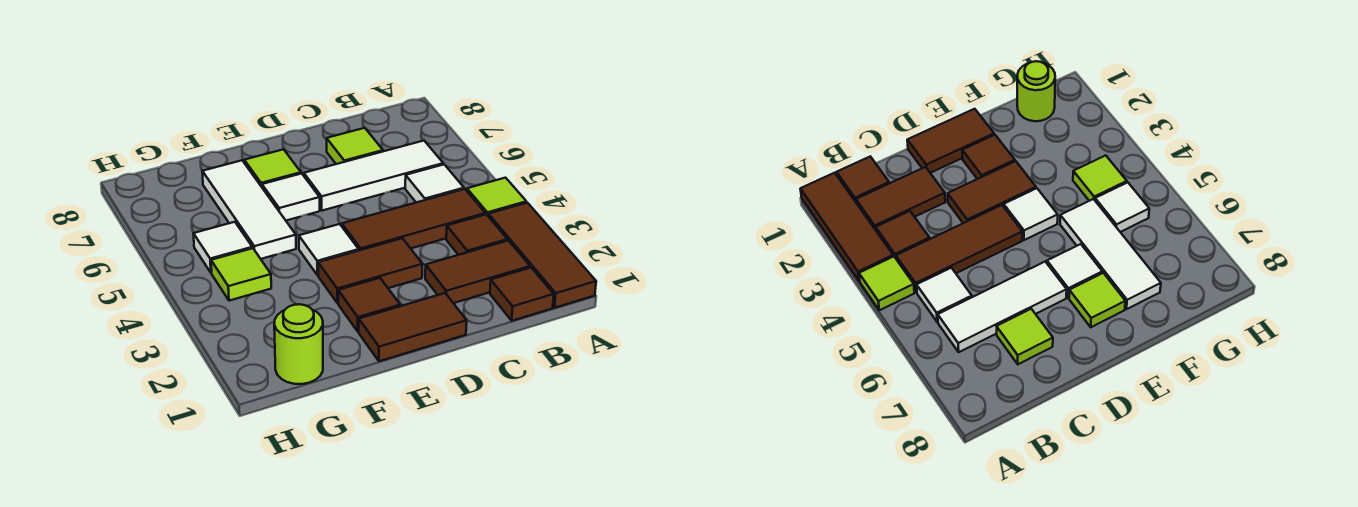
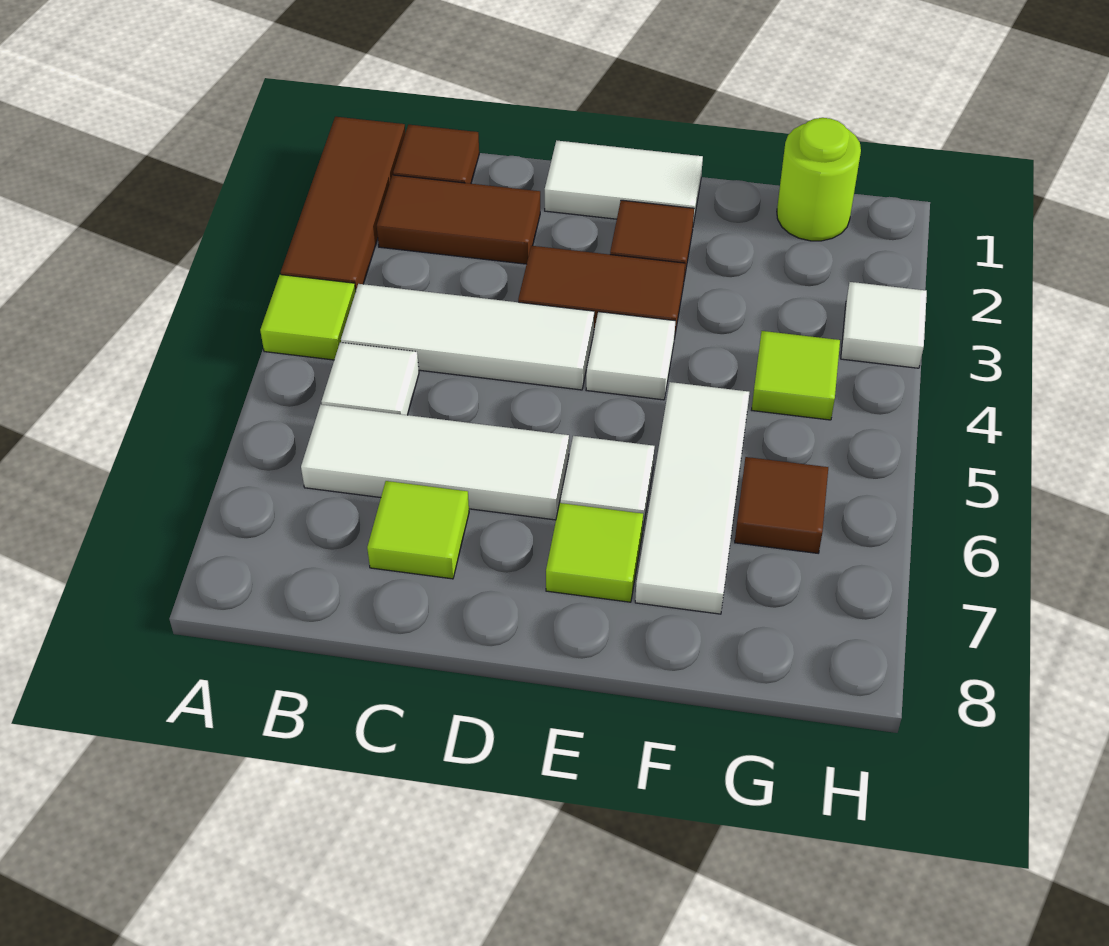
brown tile B3 level 1 -> brown tile G6 level 1
brown tile B4:D4 level 1 -> white tile B4:D4 level 1
brown tile D1:E1 level 1 -> white tile D1:E1 level 1
white tile G5 level 1 -> white tile H3 level 1

